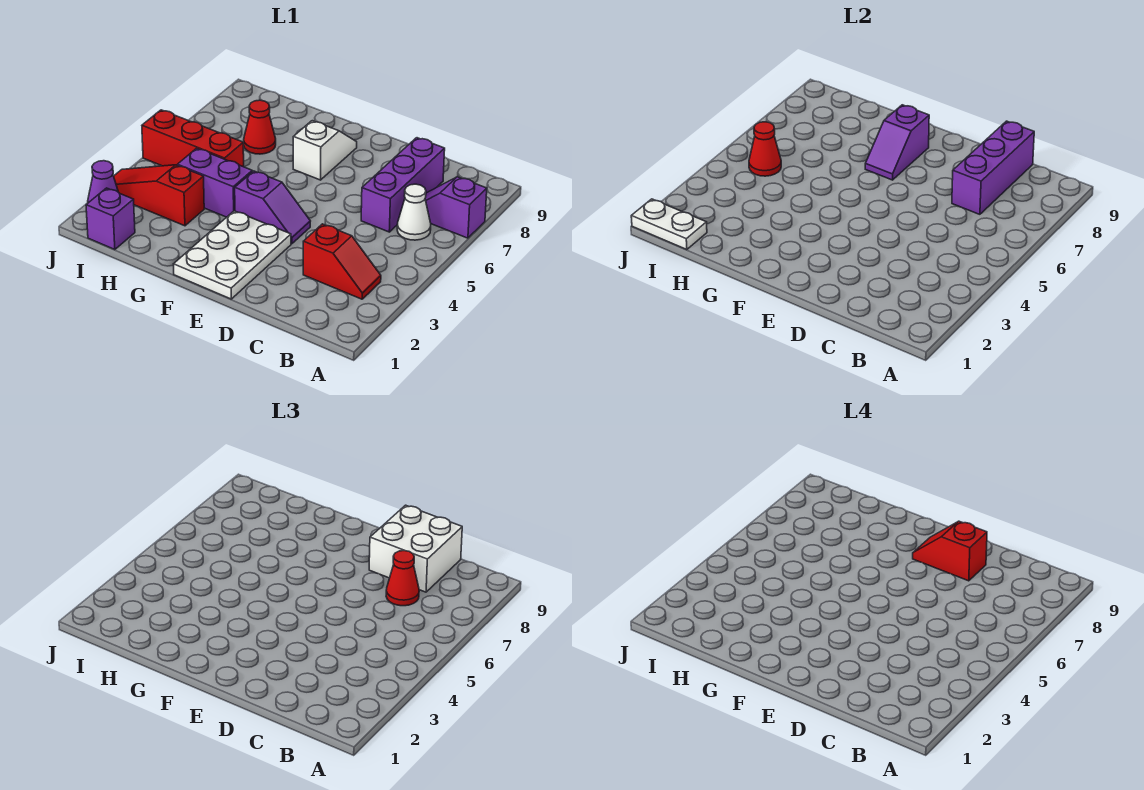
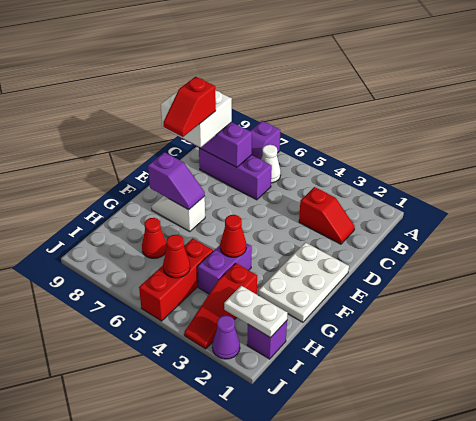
red slope B3:C3 level 1 top C -> red slope C2:C3 level 1 top 3
red cone C7 level 3 -> red cone G4 level 2
white plate E1:F3 level 1 -> white plate E1:G2 level 1
purple slope E4:F4 level 1 top F -> none
white plate I1:J1 level 2 -> white plate I1:I2 level 2

